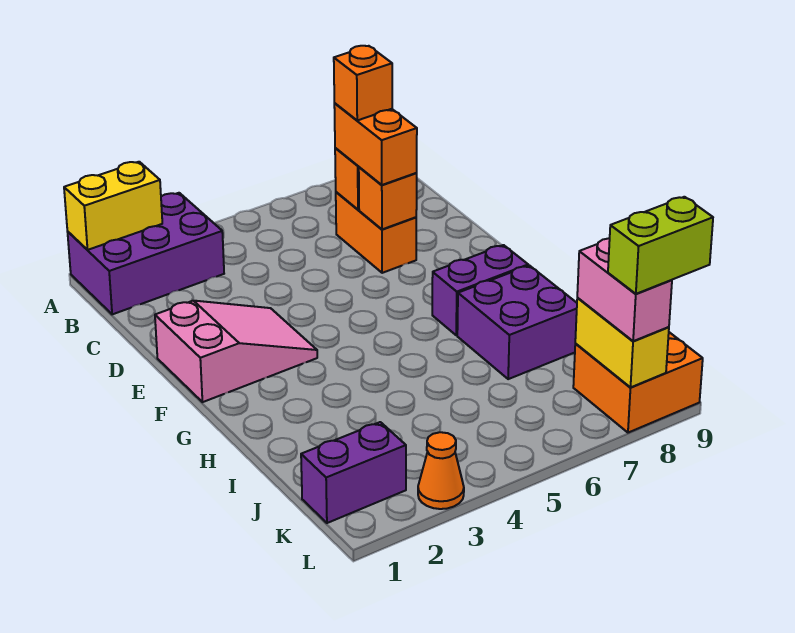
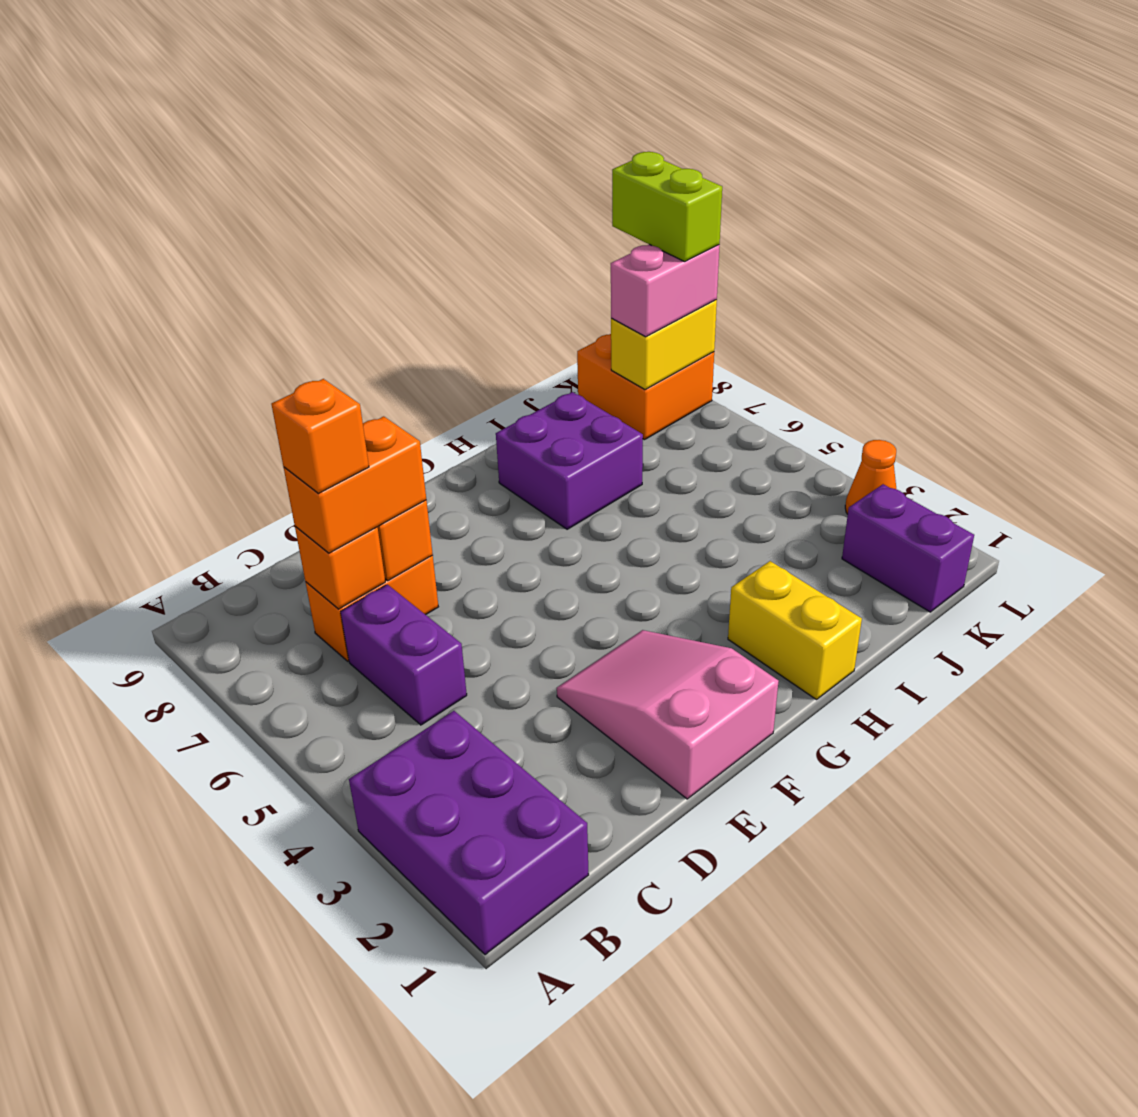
yellow brick A1:A2 level 2 -> yellow brick H1:H2 level 1
purple brick G7:G8 level 1 -> purple brick C5:C6 level 1

